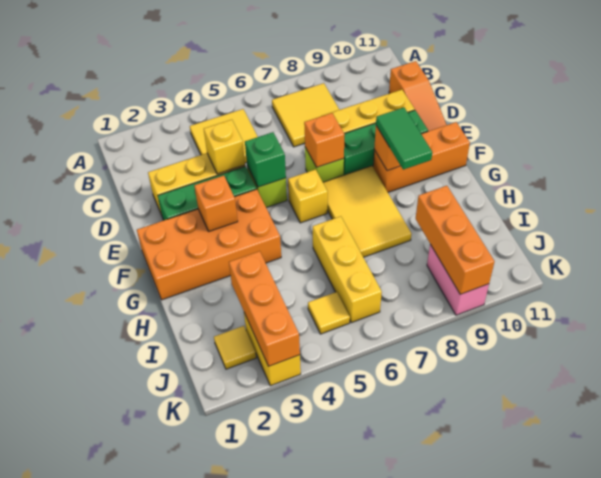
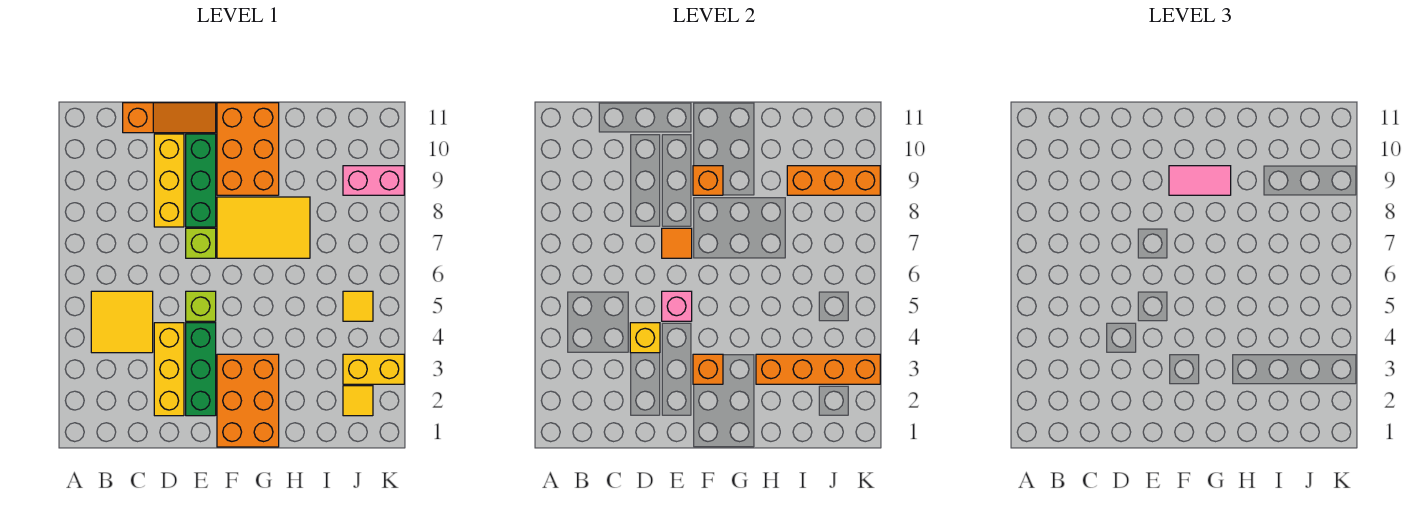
yellow tile B7:C8 level 1 -> none
green brick E5 level 2 -> pink brick E5 level 2
orange brick E7 level 2 -> orange tile E7 level 2
orange brick F1:G4 level 1 -> orange brick F1:G3 level 1
yellow brick F6 level 1 -> none
orange brick F9:F11 level 1 -> orange brick F9:G11 level 1
green tile F9:G9 level 3 -> pink tile F9:G9 level 3
yellow brick H6:J6 level 1 -> none
orange brick I3:K3 level 2 -> orange brick H3:K3 level 2

